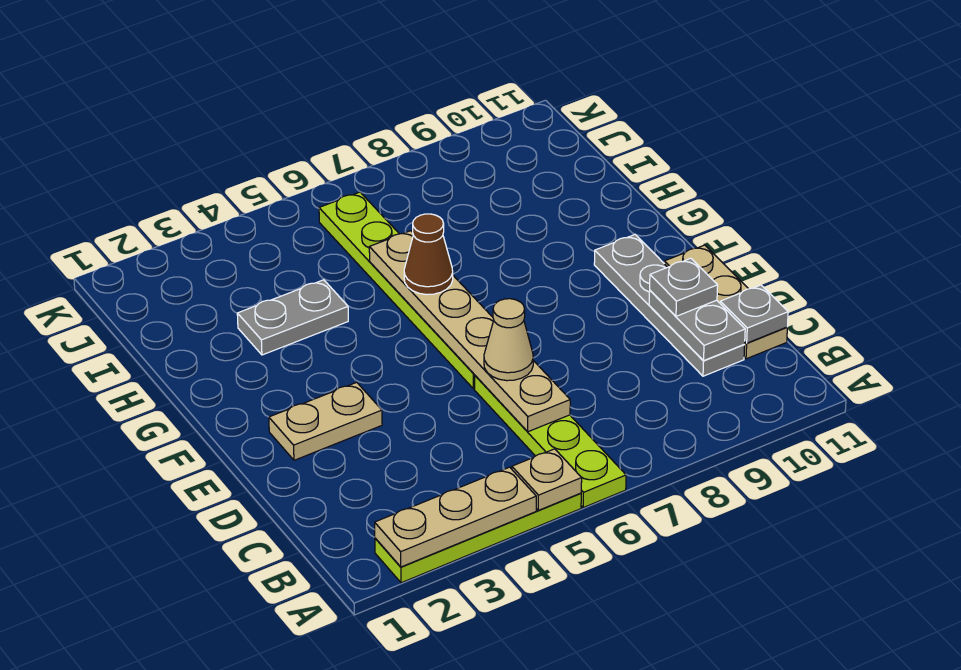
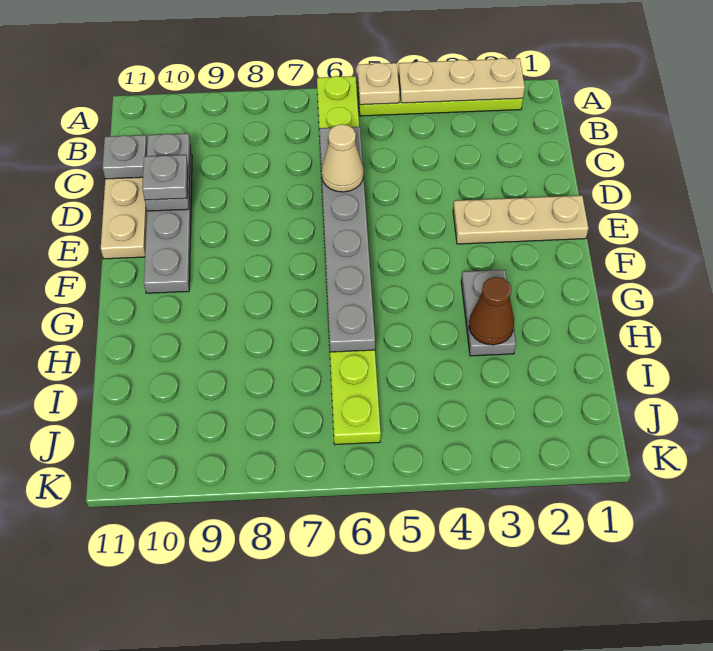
tan plate C6:H6 level 2 -> grey plate C6:H6 level 2
tan plate E2:E3 level 1 -> tan plate E1:E3 level 1
brown cone G6 level 3 -> brown cone H3 level 2
grey plate H3:H4 level 1 -> grey plate G3:H3 level 1

